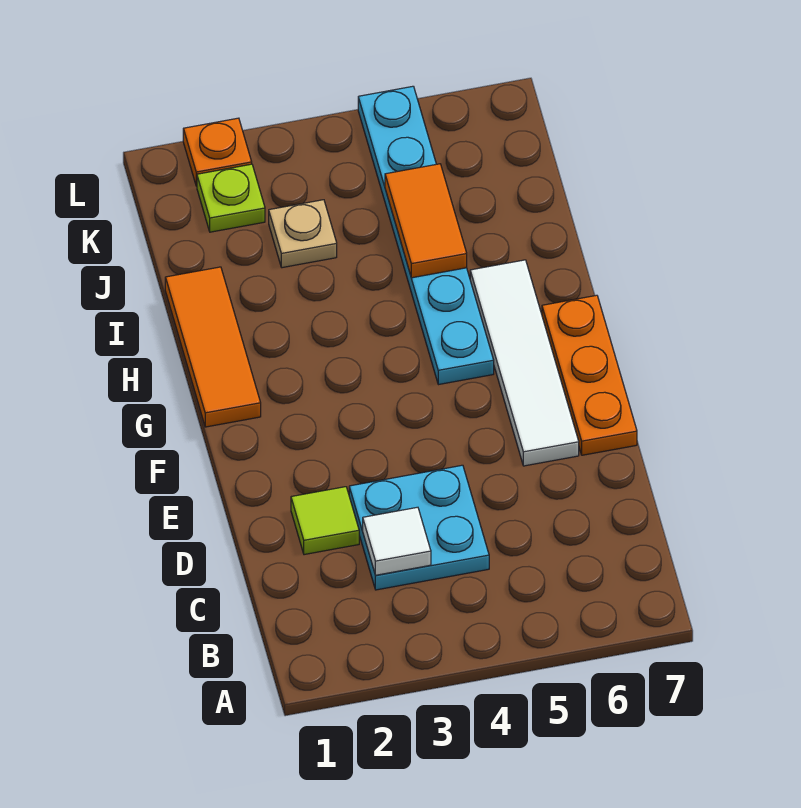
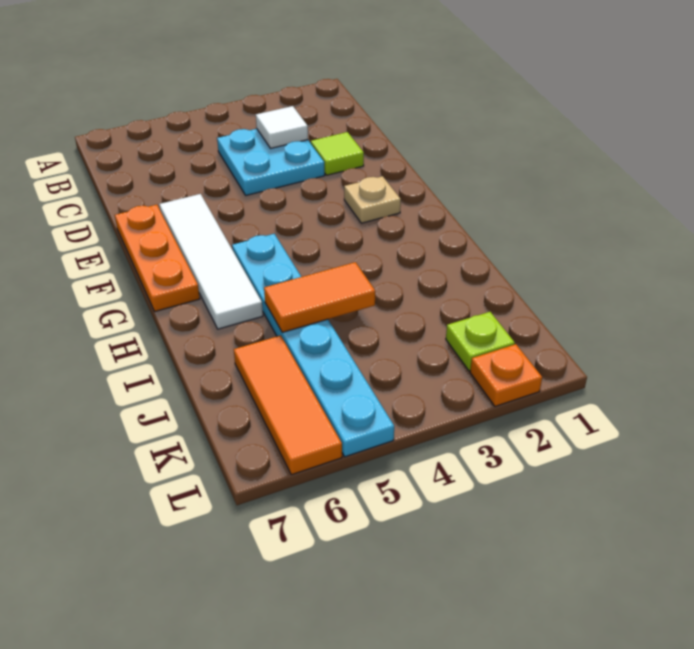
orange tile G1:I1 level 1 -> orange tile J6:L6 level 1
orange tile I5:J5 level 2 -> orange tile I4:I5 level 2
tan plate J3 level 1 -> tan plate F2 level 1

